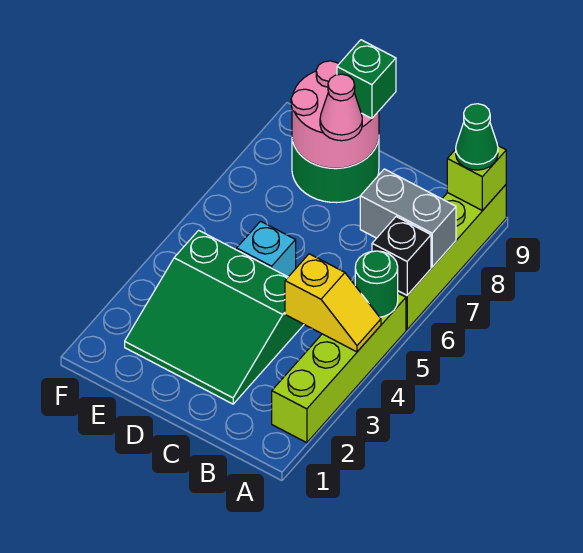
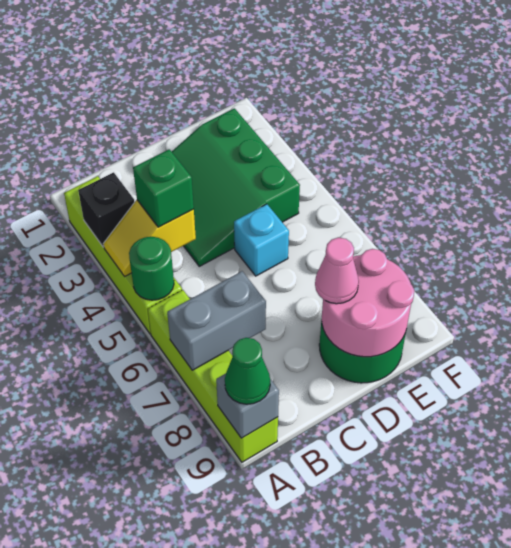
black brick A6 level 2 -> black brick A3 level 2
lime brick A9 level 2 -> grey brick A9 level 2
green slope C2:E4 level 1 top 4 -> green slope C2:E4 level 1 top E
green brick D9 level 3 -> green brick B4 level 3

